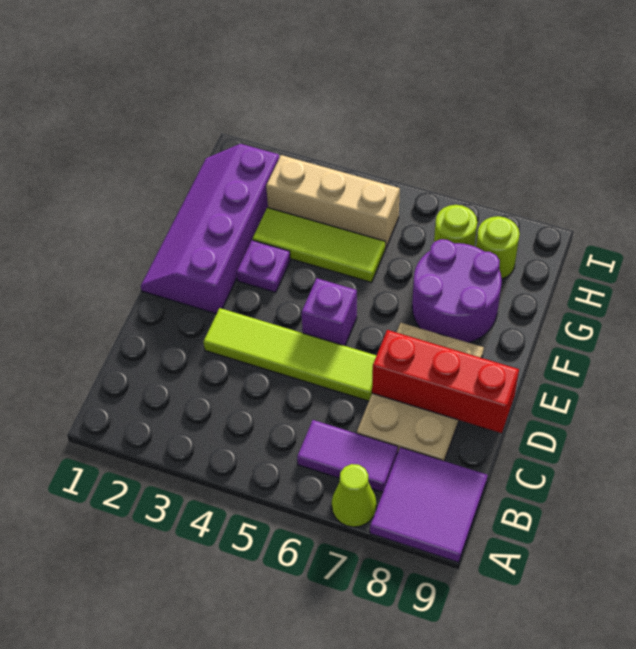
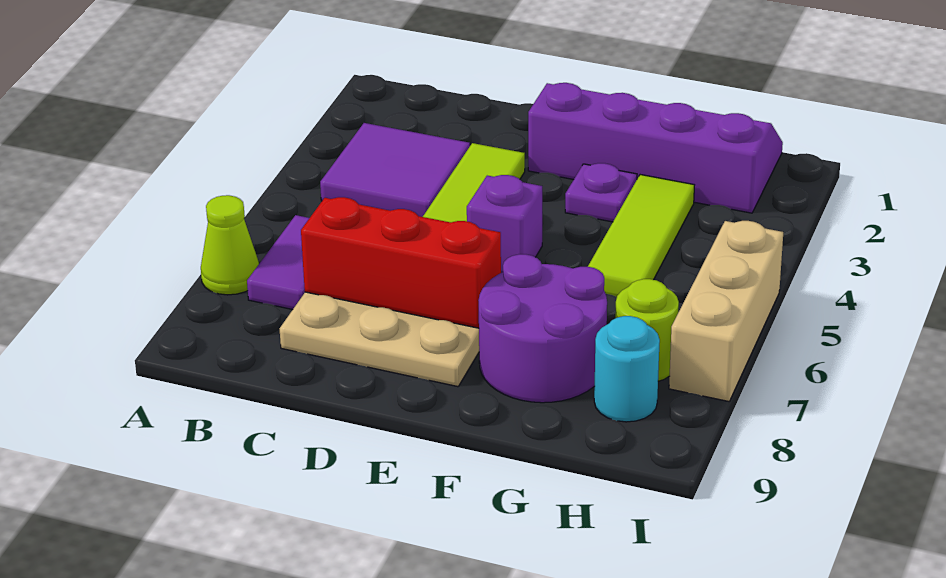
purple tile A8:B9 level 1 -> purple tile B3:C4 level 1
red brick D7:D9 level 2 -> red brick C7:E7 level 2
tan brick H3:H5 level 1 -> tan brick I5:I7 level 1
lime round brick H8 level 1 -> cyan round brick H8 level 1

